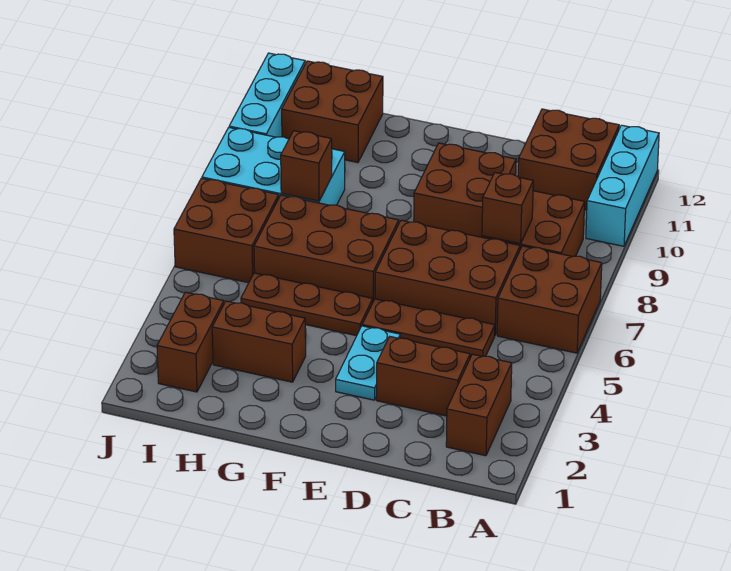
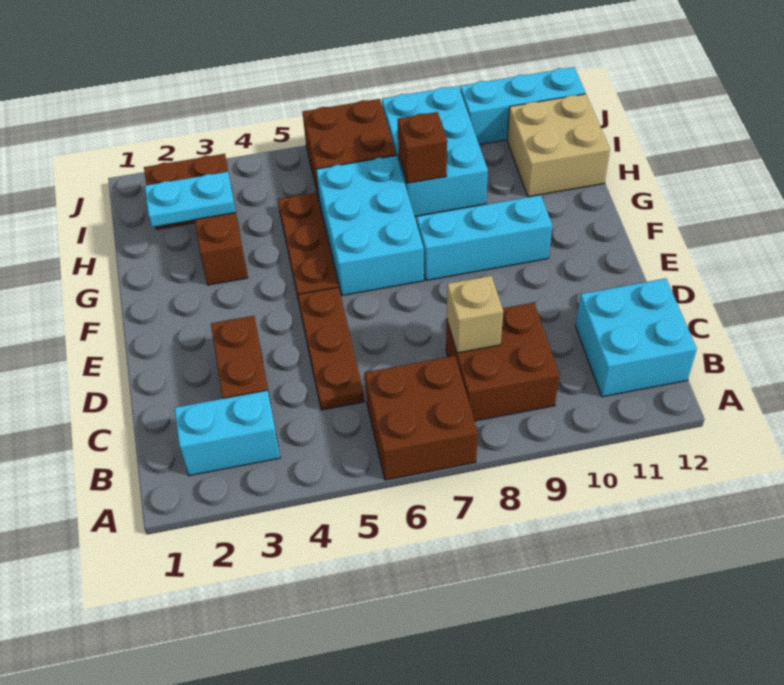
cyan brick A10:A12 level 1 -> cyan brick F8:F10 level 1
brown brick B2:B3 level 1 -> cyan brick B2:B3 level 1
brown brick B11:C12 level 1 -> cyan brick B11:C12 level 1
brown brick C6:E7 level 1 -> none
brown brick C8 level 2 -> tan brick C8 level 2
brown brick D9:E10 level 1 -> none
cyan plate E3:E4 level 1 -> cyan plate H2:H3 level 2
brown brick F6:H7 level 1 -> cyan brick F6:H7 level 1
brown brick H11:I12 level 1 -> tan brick H11:I12 level 1

